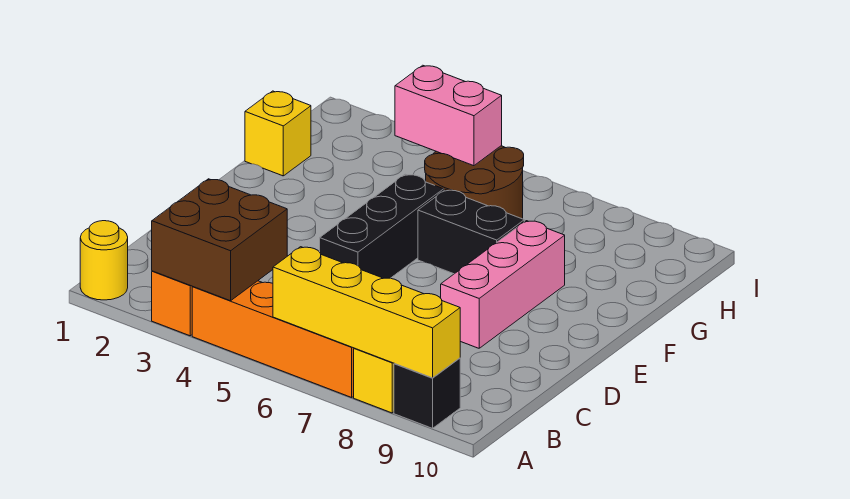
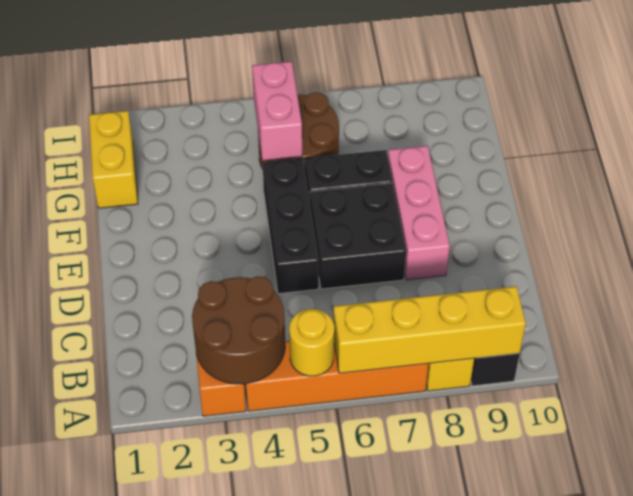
yellow round brick A1 level 1 -> yellow round brick A5 level 2
brown brick A3:B4 level 2 -> brown round brick A3:B4 level 2
none -> black brick D6:E7 level 1
yellow brick G1 level 1 -> yellow brick G1:H1 level 1
pink brick H4:H5 level 2 -> pink brick G5:H5 level 2

